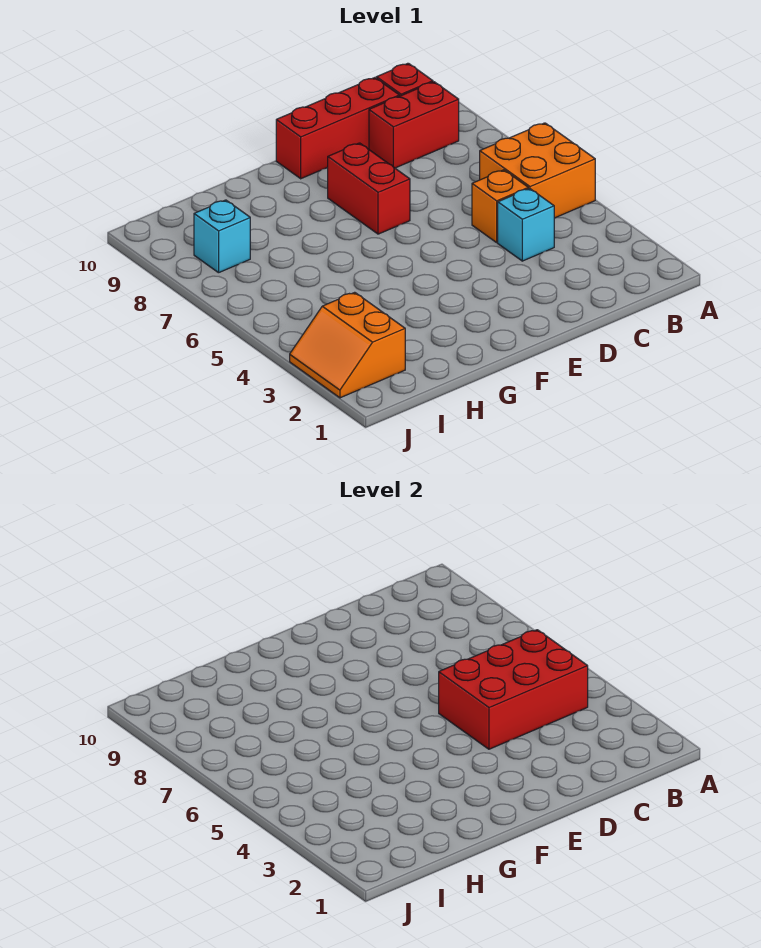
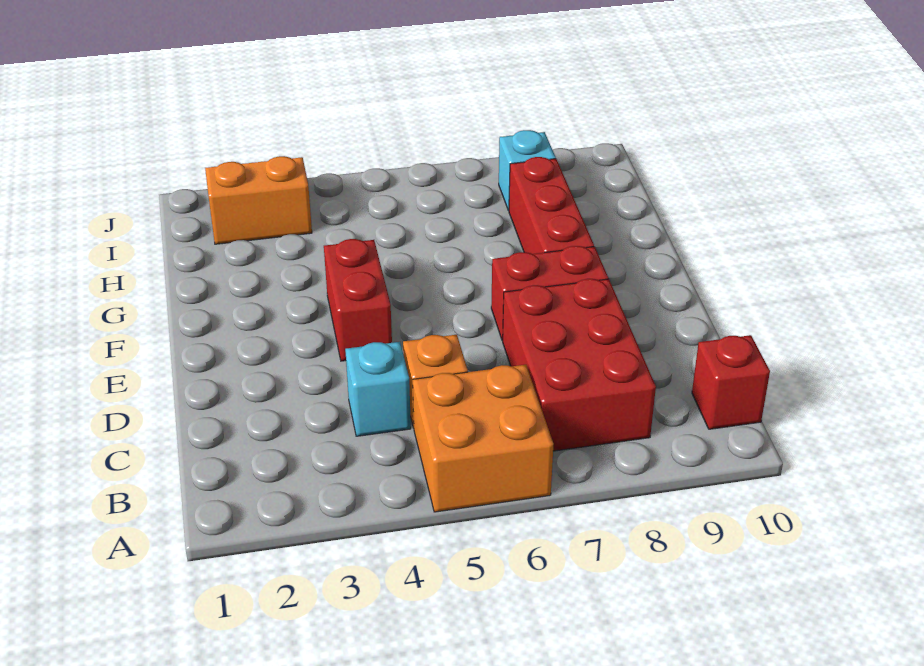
red brick B4:D5 level 2 -> red brick B7:D8 level 1
red brick B9:C9 level 1 -> red brick E4:F4 level 1
red brick C10:E10 level 1 -> red brick F8:H8 level 1

